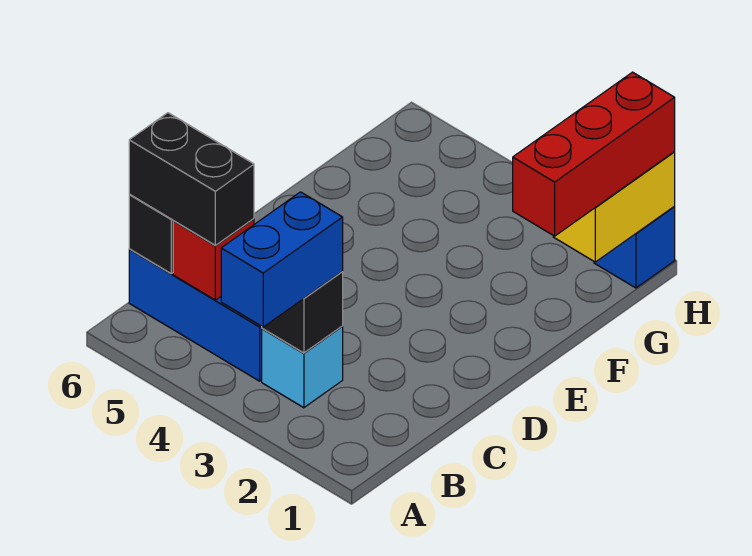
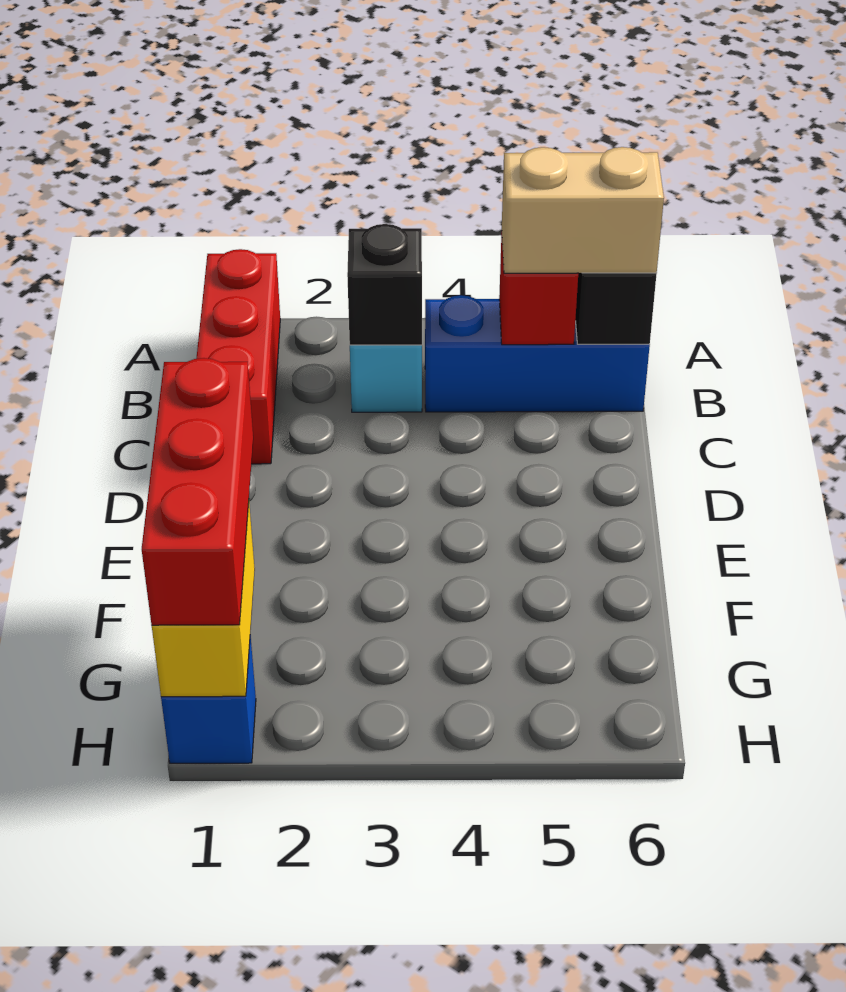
none -> red brick A1:C1 level 1
blue brick A3:B3 level 3 -> none
black brick B5:B6 level 3 -> tan brick B5:B6 level 3

